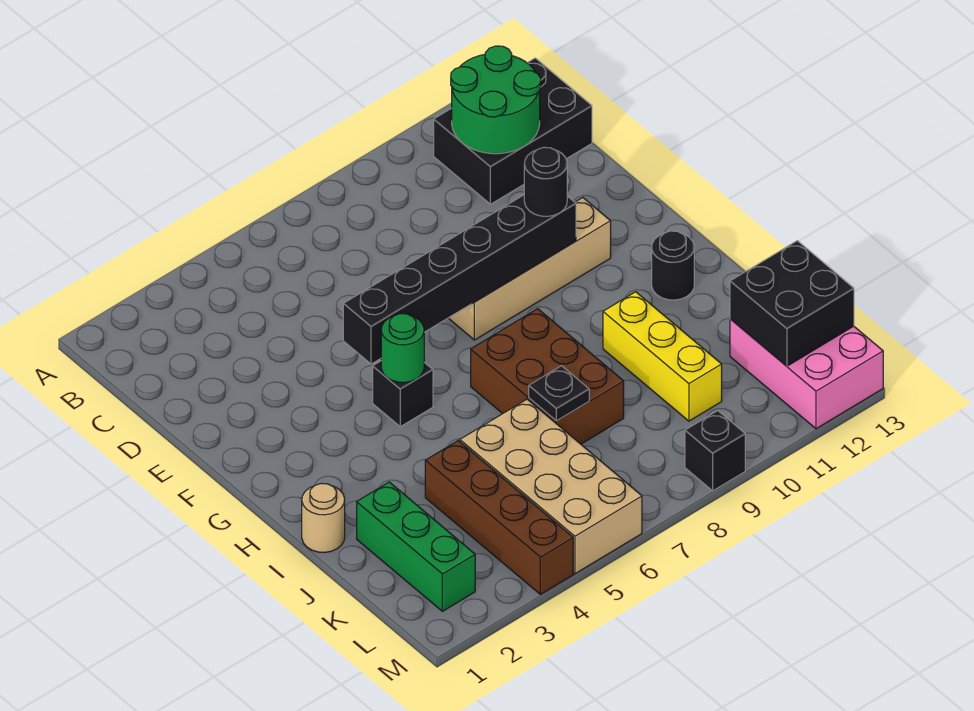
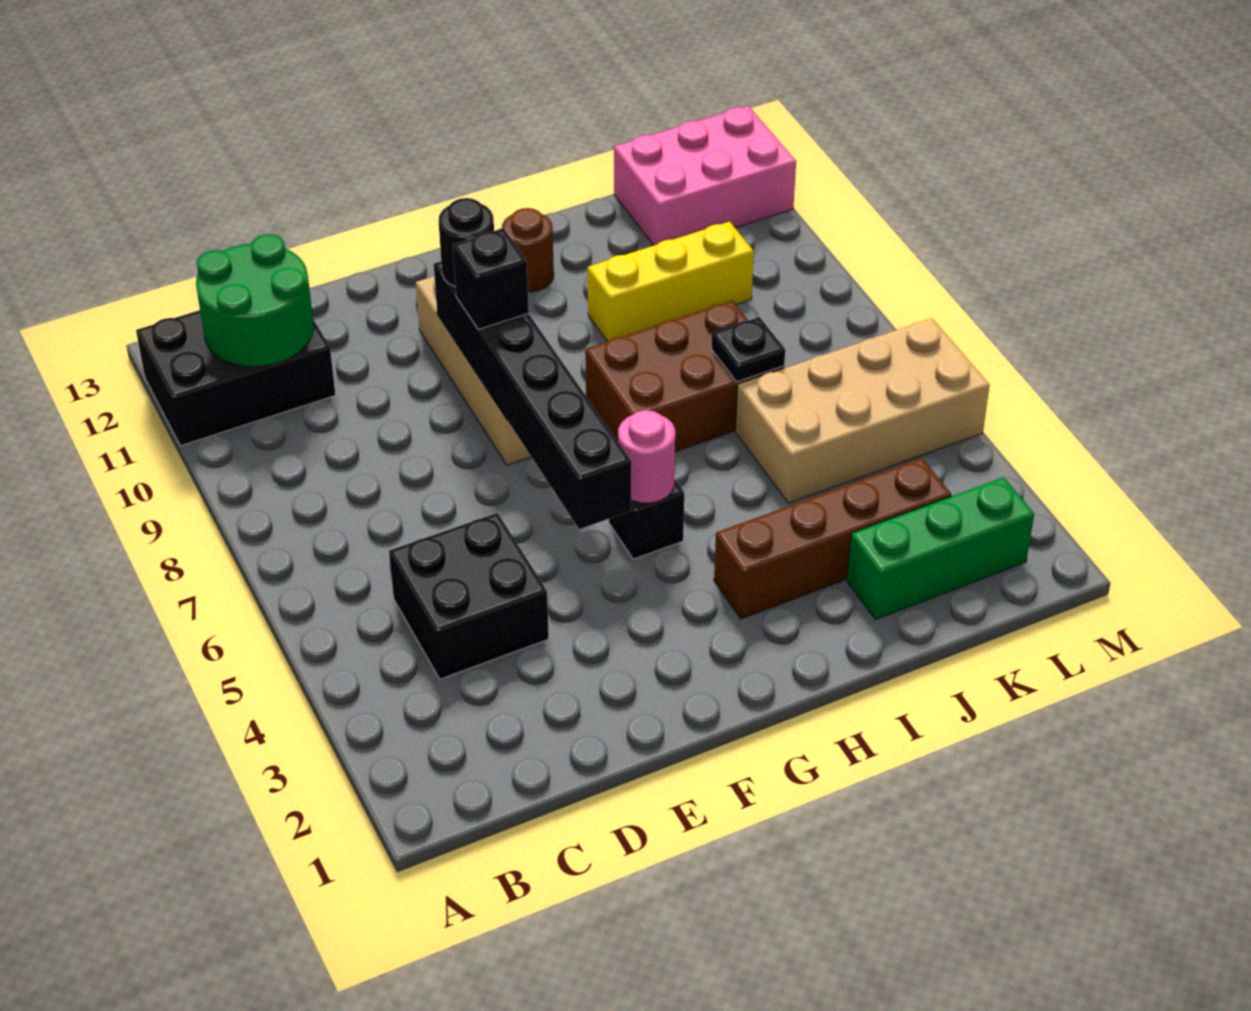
black brick B11:C13 level 1 -> black brick A11:C12 level 1
green round brick G5 level 2 -> pink round brick G5 level 2
black round brick H12 level 1 -> brown round brick H12 level 1
tan round brick I1 level 1 -> none
brown brick J4:M4 level 1 -> brown brick H3:K3 level 1
black brick K12:L13 level 2 -> black brick C4:D5 level 1
black brick M9 level 1 -> black brick F9 level 3

